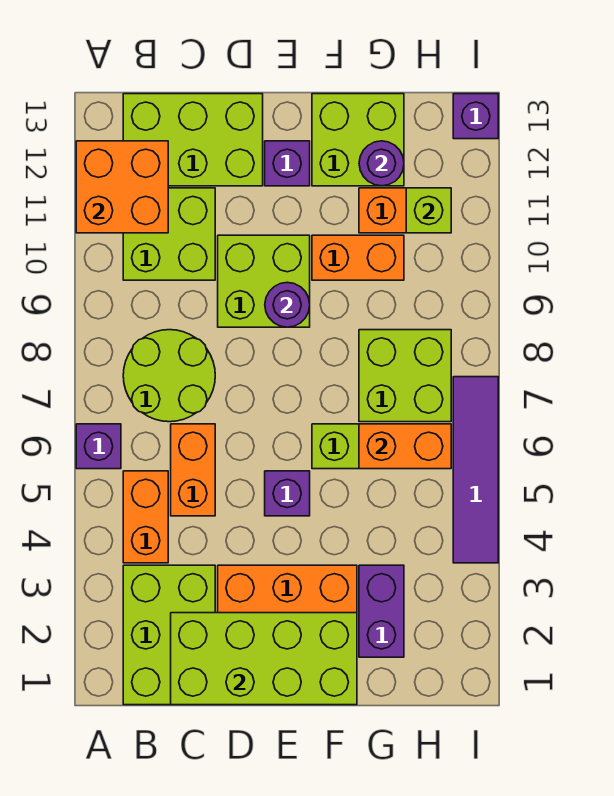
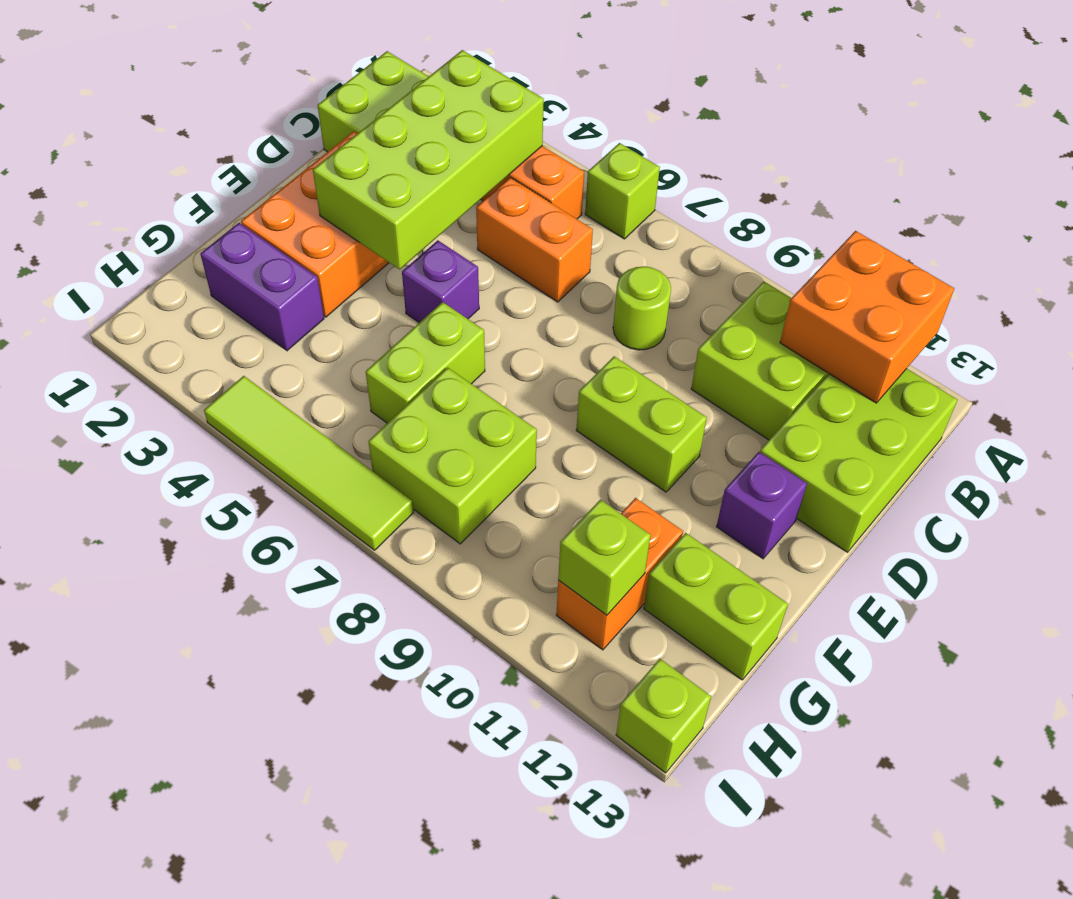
purple brick A6 level 1 -> lime brick A6 level 1
lime round brick B7:C8 level 1 -> lime round brick C8 level 1
lime brick C1:F2 level 2 -> lime brick B3:E4 level 2
lime brick D9:E10 level 1 -> lime brick E9:E10 level 1
purple round brick E9 level 2 -> none
orange brick F10:G10 level 1 -> none
lime brick F12:G13 level 1 -> lime brick G12:G13 level 1
orange brick G6:H6 level 2 -> none
purple round brick G12 level 2 -> none
purple tile I4:I7 level 1 -> lime tile I4:I7 level 1
purple brick I13 level 1 -> lime brick I13 level 1

